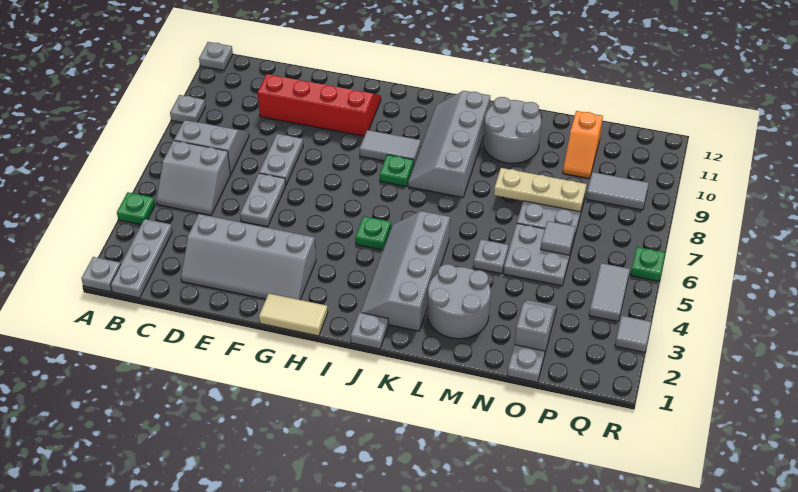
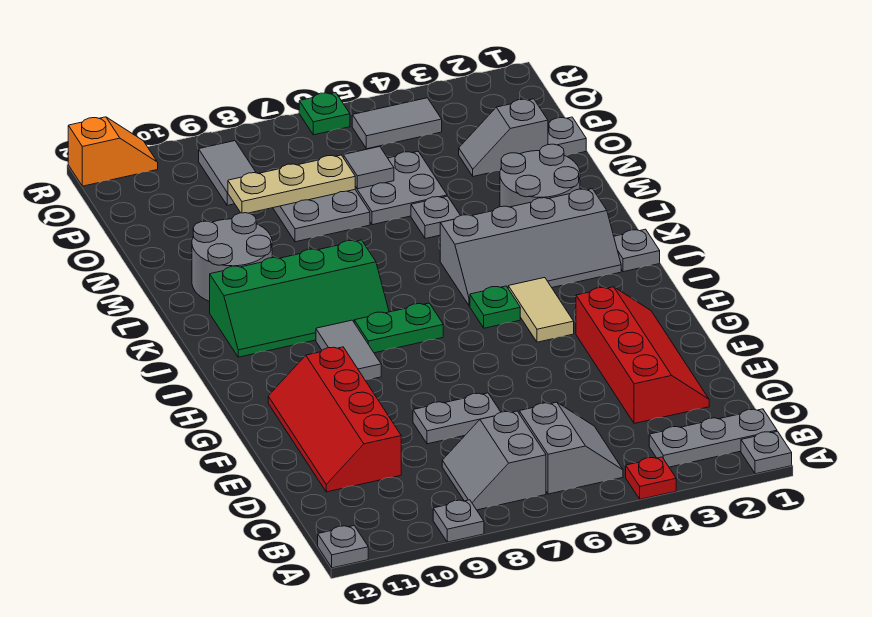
green plate A4 level 1 -> red plate A4 level 1
grey slope D2:G3 level 1 top 3 -> red slope D2:G3 level 1 top 3
grey plate E5:E6 level 1 -> none
tan tile G1:H1 level 1 -> tan tile H4:I4 level 1
green plate I8 level 1 -> green plate I7:I8 level 1
grey slope J8:K11 level 1 top K -> green slope J8:K11 level 1 top K
tan plate M8:O8 level 2 -> tan plate O7:O9 level 2
orange slope O10:O11 level 1 top 11 -> orange slope R11:R12 level 1 top 12
grey tile R3 level 1 -> none

